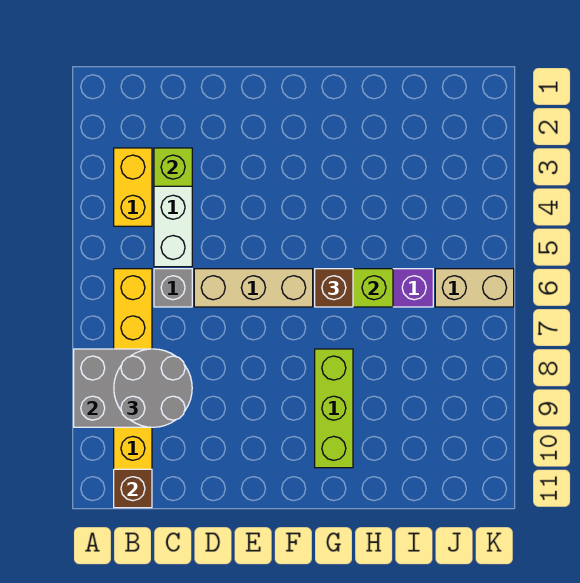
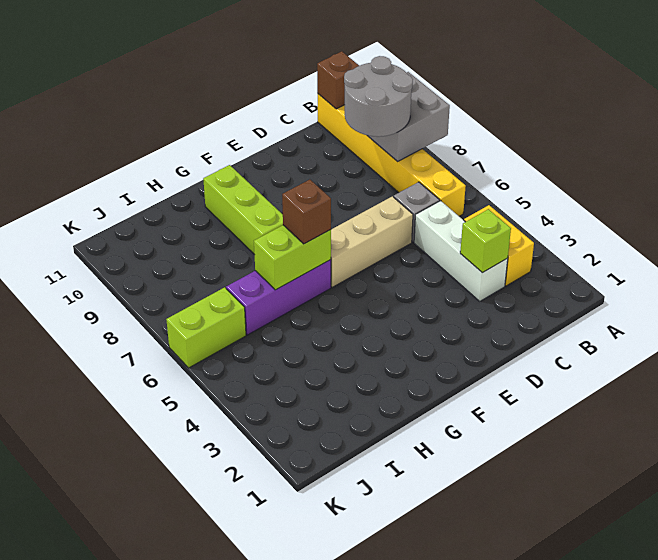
tan brick J6:K6 level 1 -> lime brick J6:K6 level 1

